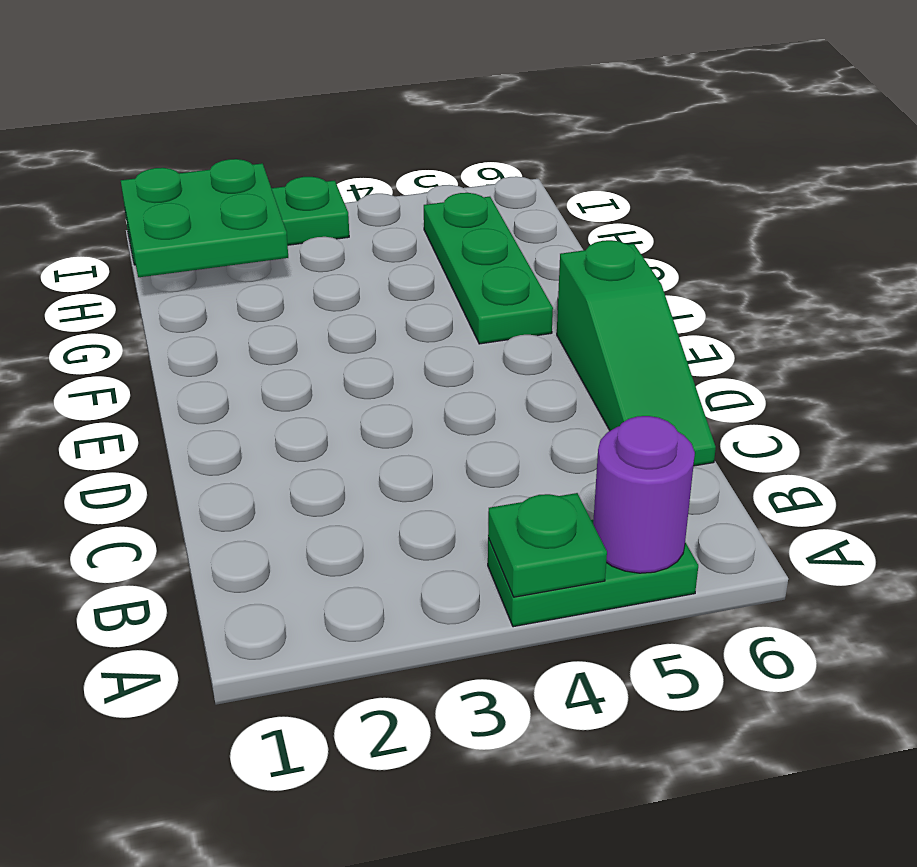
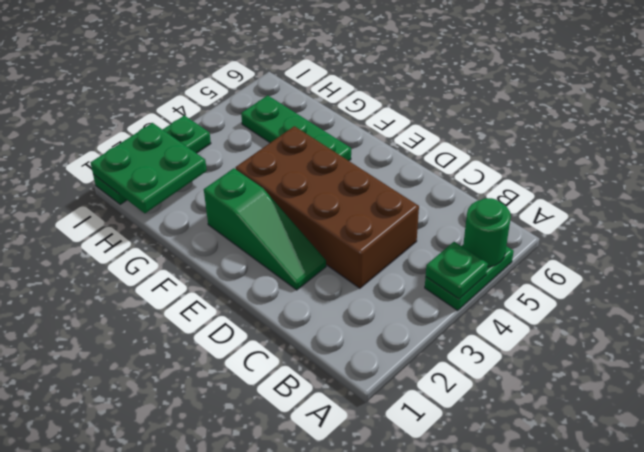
purple round brick A5 level 2 -> green round brick A5 level 2
none -> brown brick C3:F4 level 1
green slope C6:E6 level 1 top E -> green slope D2:F2 level 1 top F

